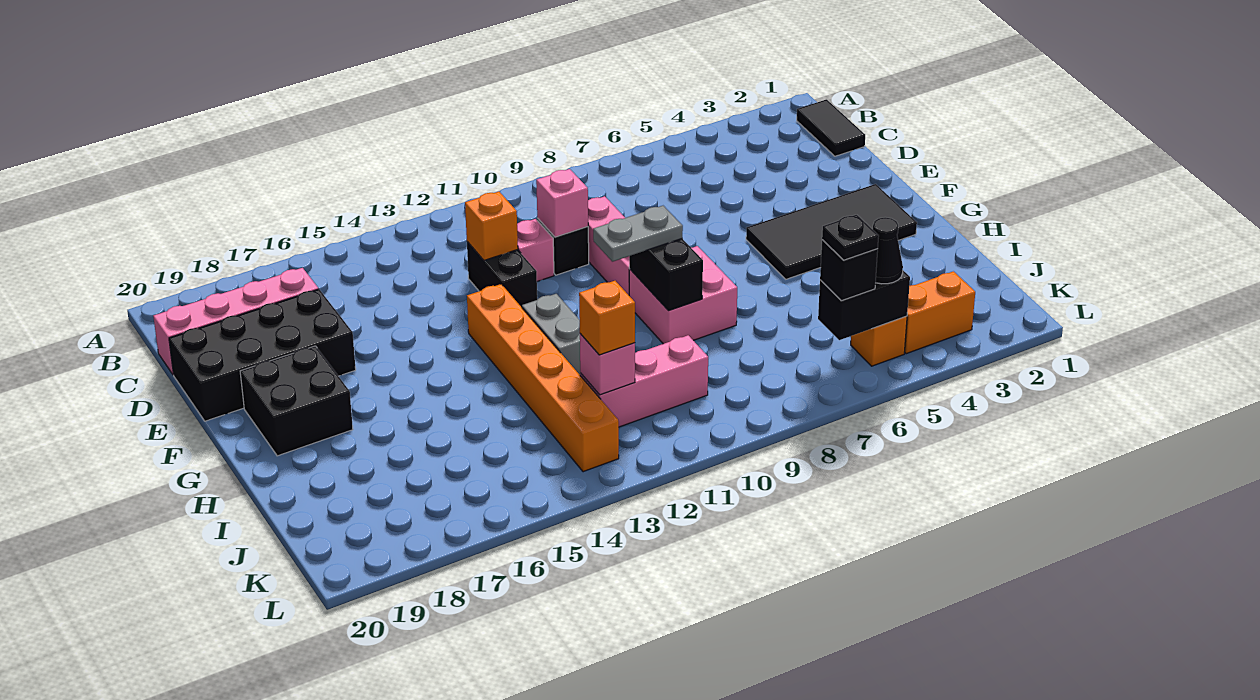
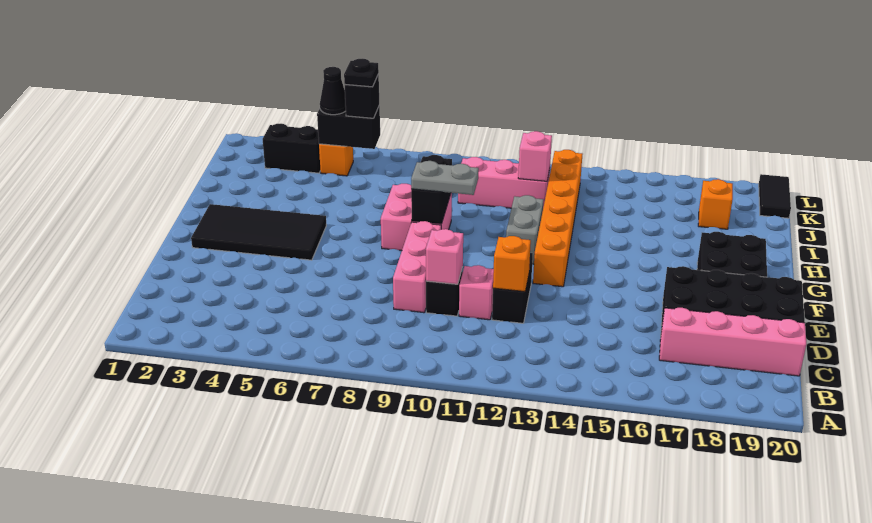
black tile B1:C1 level 1 -> black tile K20:L20 level 1
orange brick J12 level 3 -> orange brick J18 level 1
orange brick K3:K4 level 1 -> black brick K3:K4 level 1

